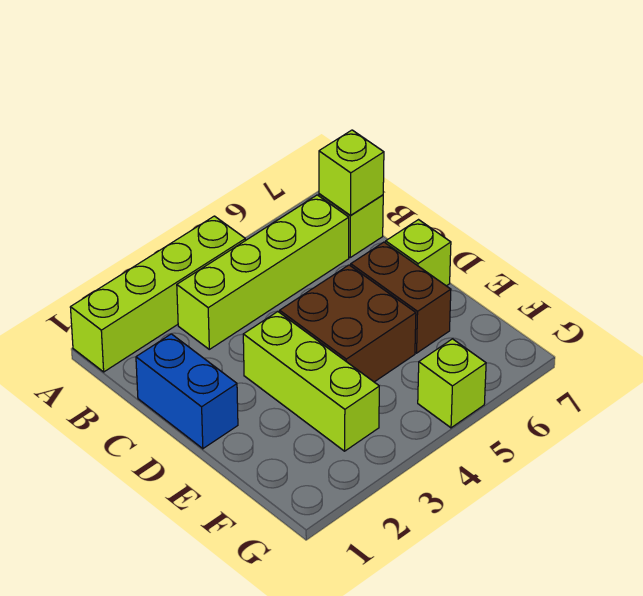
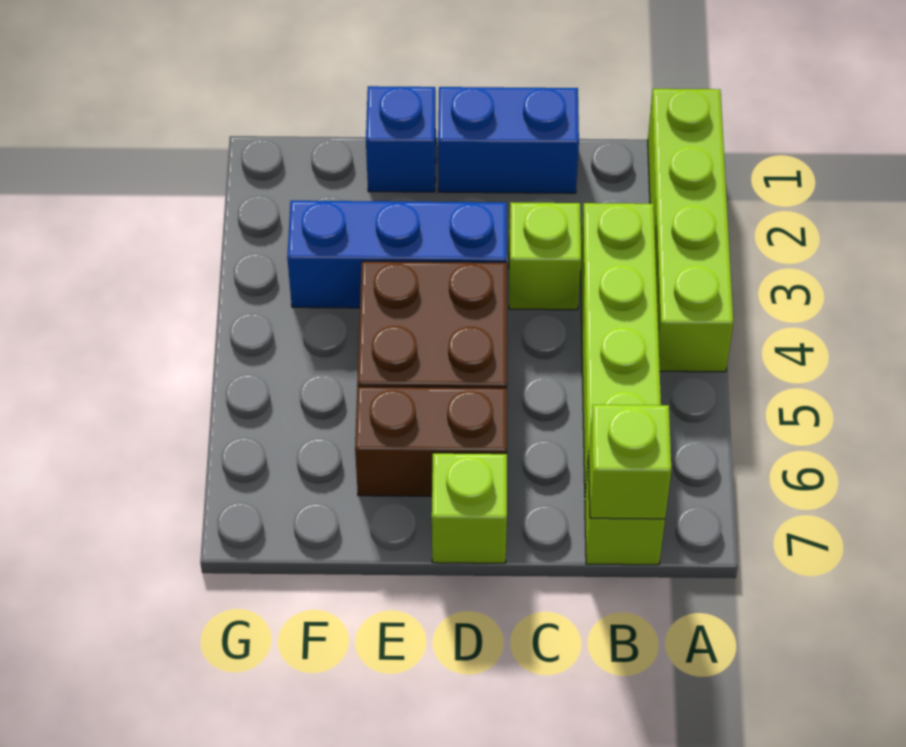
lime brick D3:F3 level 1 -> blue brick D3:F3 level 1
none -> blue brick E1 level 1
lime brick G5 level 1 -> lime brick C3 level 1

